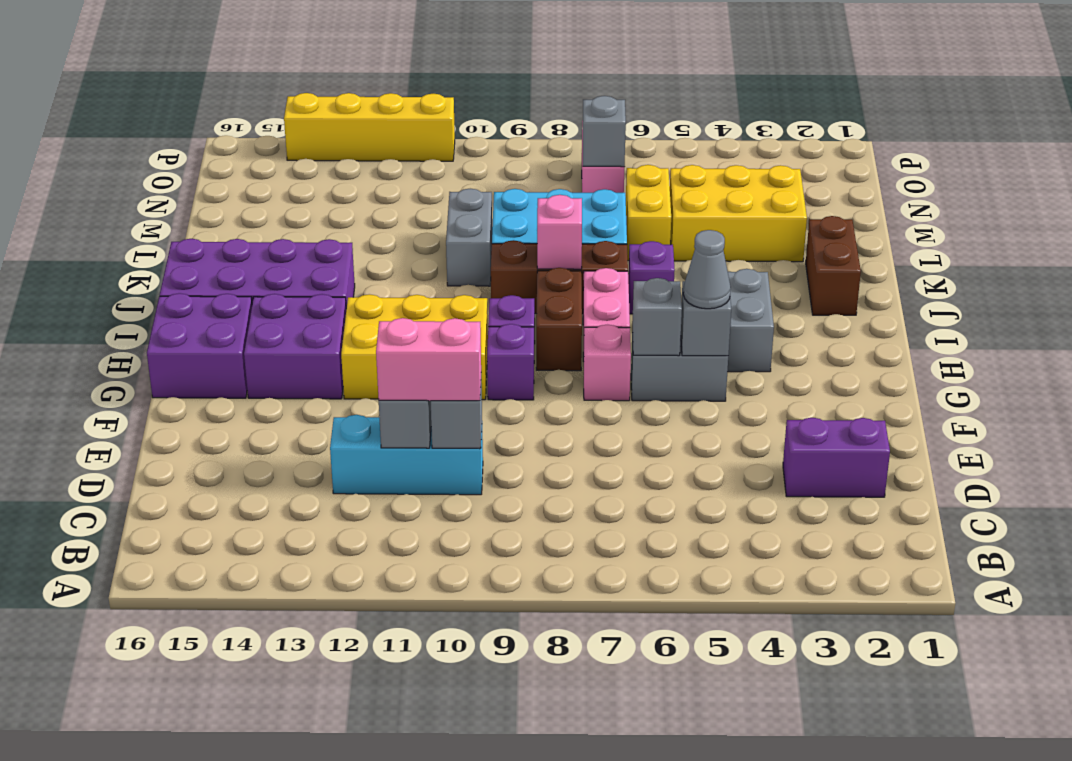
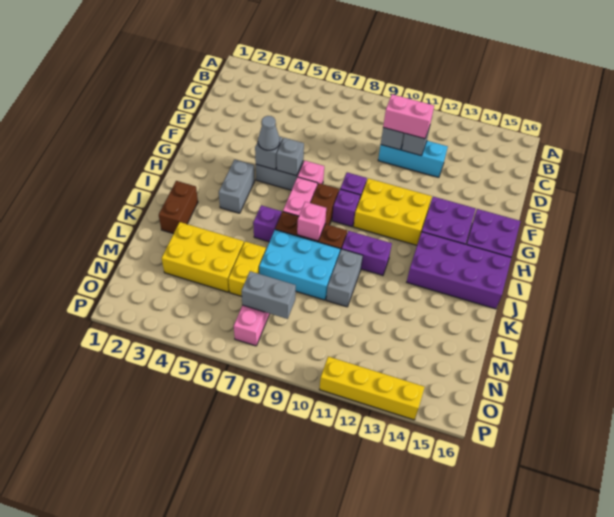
purple brick D2:D3 level 1 -> purple brick J10:J11 level 1
grey brick N7 level 2 -> grey brick N7:N8 level 2

